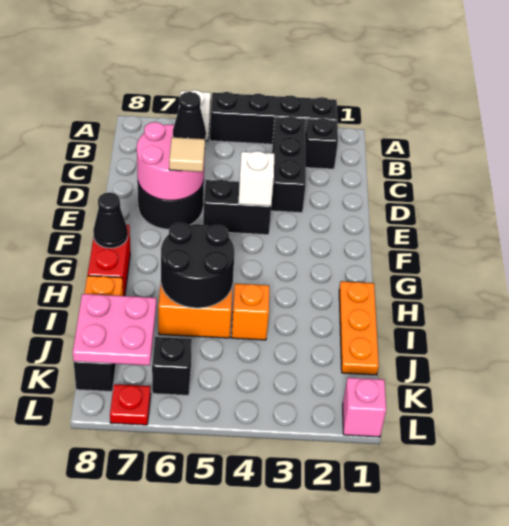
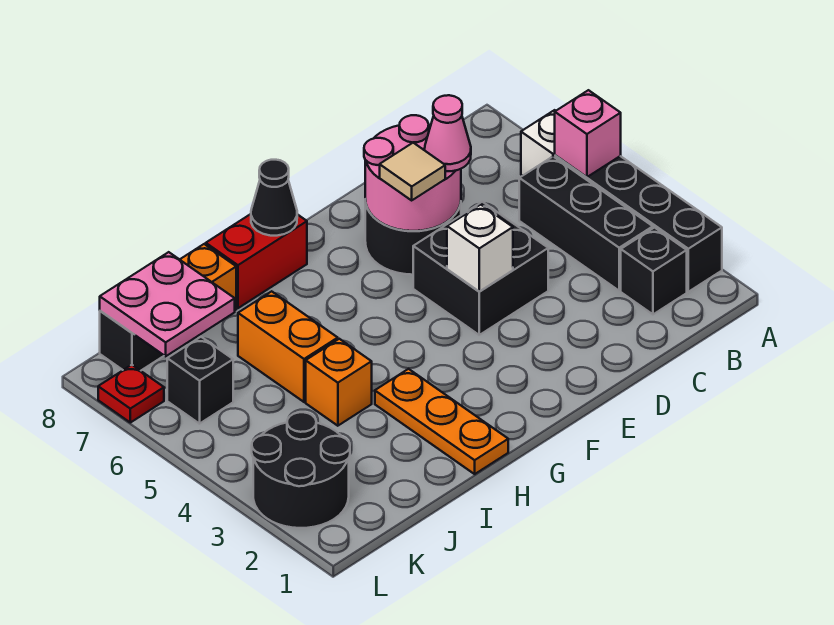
black brick B3:D3 level 1 -> black brick B3:B5 level 1
black cone D6 level 3 -> pink cone D6 level 3
black brick E4:E5 level 1 -> black brick D4:E5 level 1
orange plate H1:J1 level 1 -> orange plate H1:H3 level 1
black round brick H5:I6 level 2 -> black round brick K2:L3 level 1
pink brick L1 level 1 -> pink brick A5 level 2

